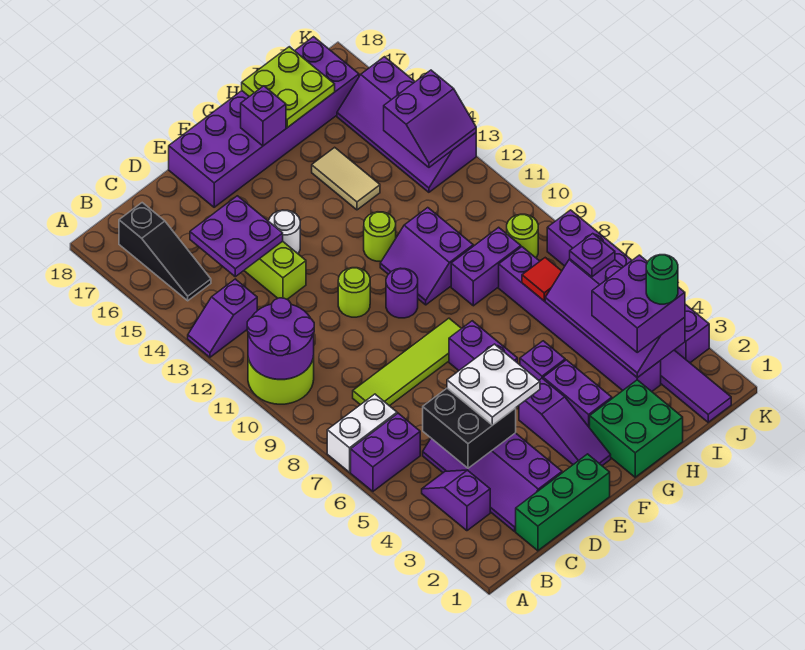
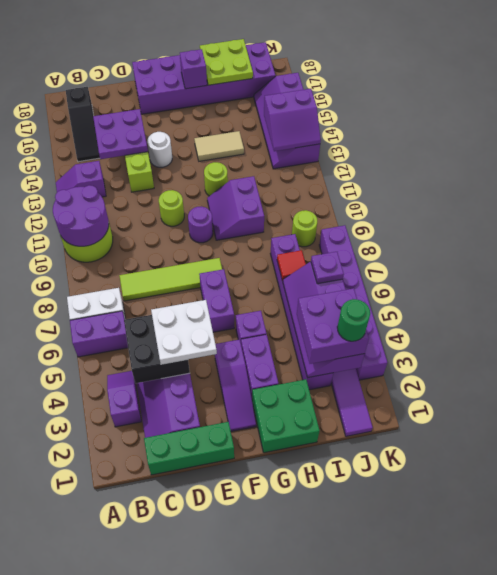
purple brick H9:I9 level 1 -> none
tan tile H14:H15 level 1 -> tan tile G14:H14 level 1

